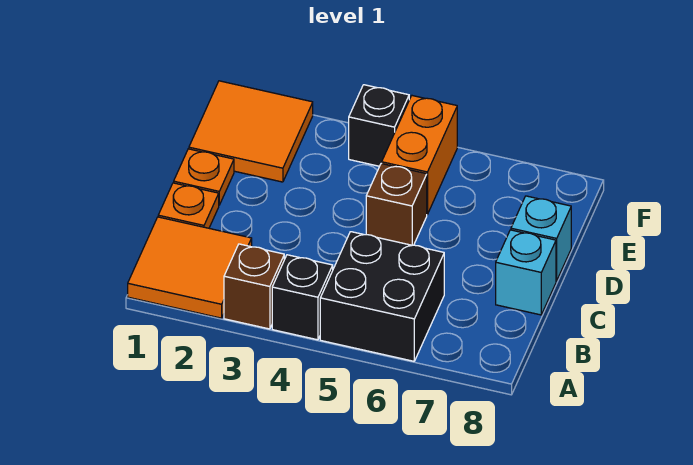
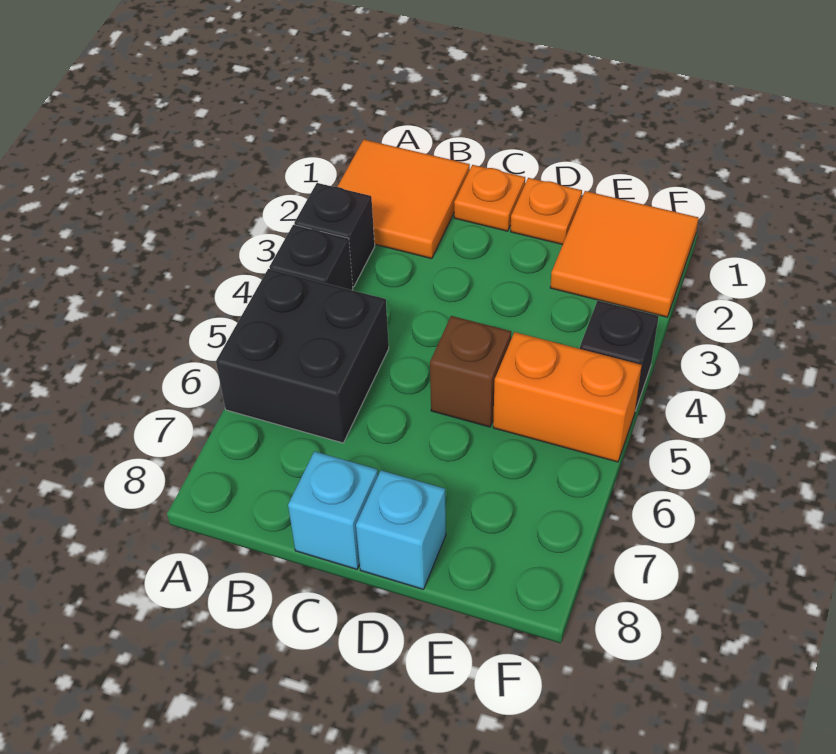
brown brick A3 level 1 -> black brick A3 level 1

